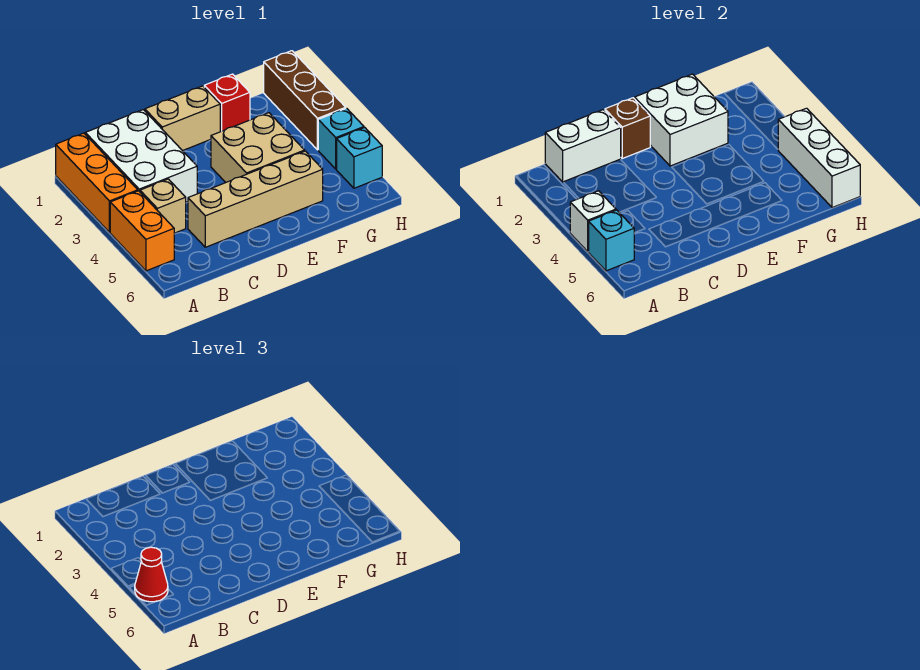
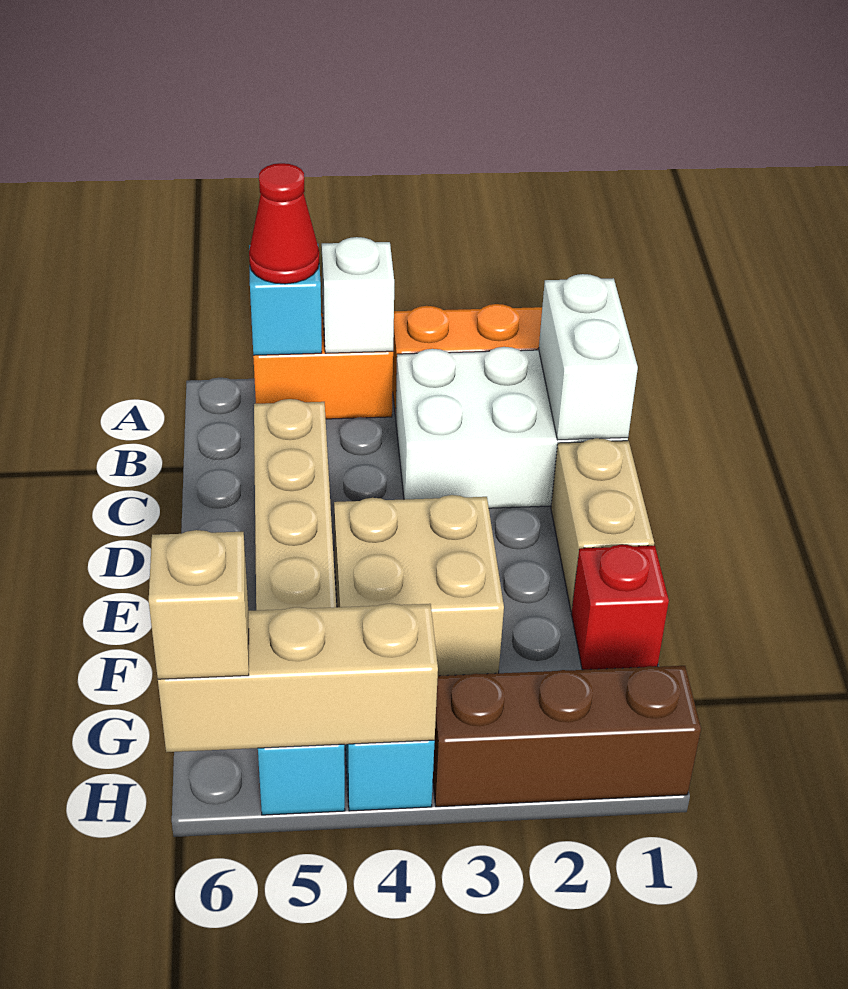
tan brick B4 level 1 -> tan brick H6 level 3
brown brick D1 level 2 -> none
white brick E1:F2 level 2 -> none
white brick H4:H6 level 2 -> tan brick H4:H6 level 2

